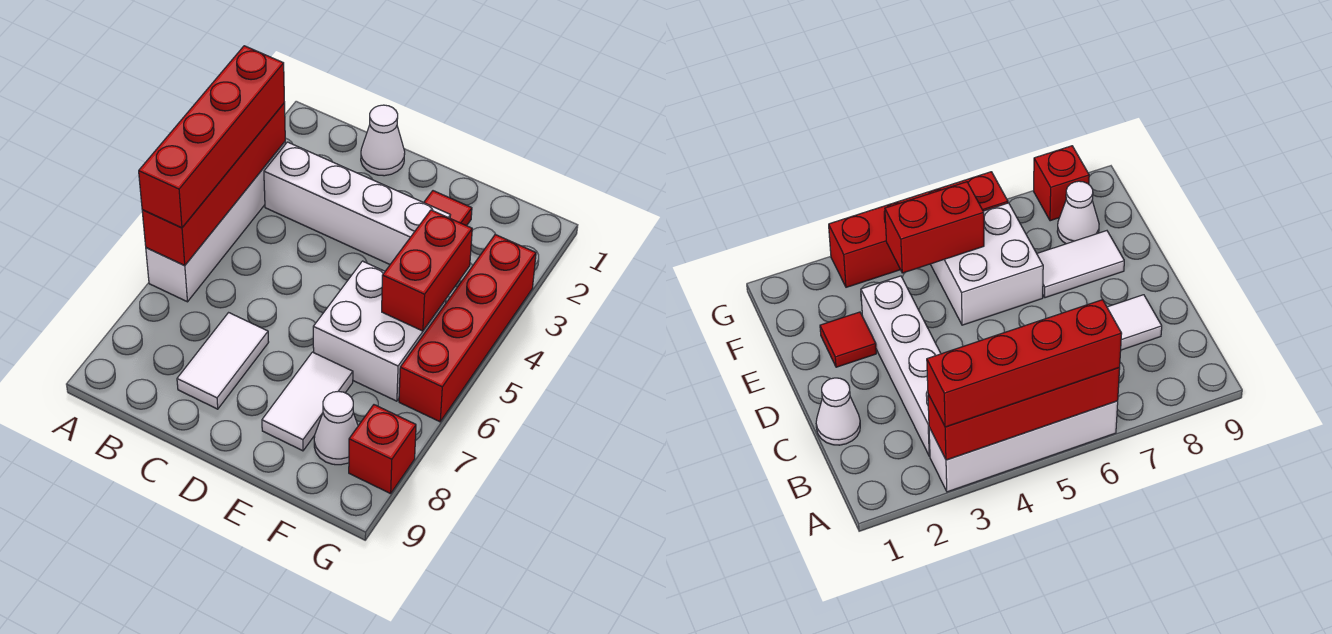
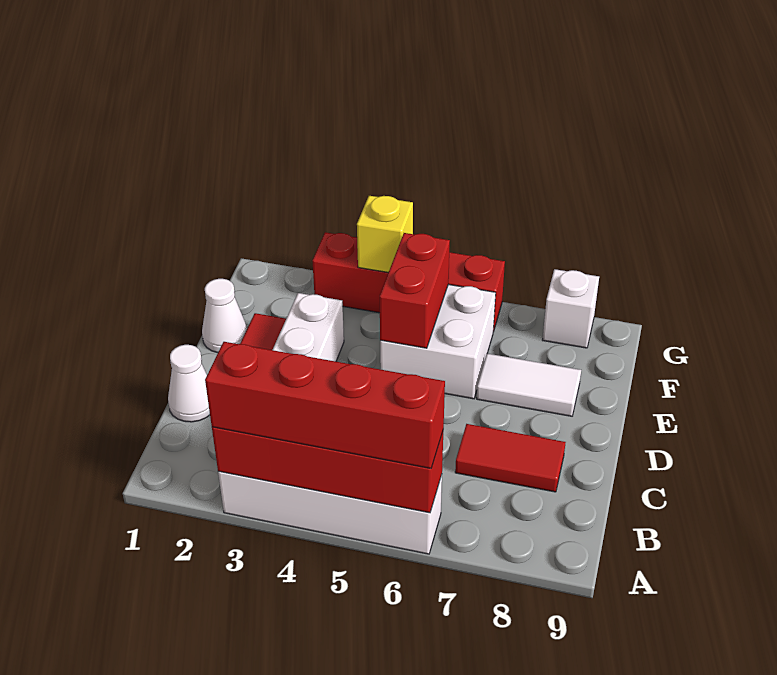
white tile C7:C8 level 1 -> red tile C7:C8 level 1
red brick F4:F5 level 2 -> red brick E5:F5 level 2
white cone F8 level 1 -> white cone E1 level 1
none -> yellow brick G4 level 2
red brick G8 level 1 -> white brick G8 level 1

